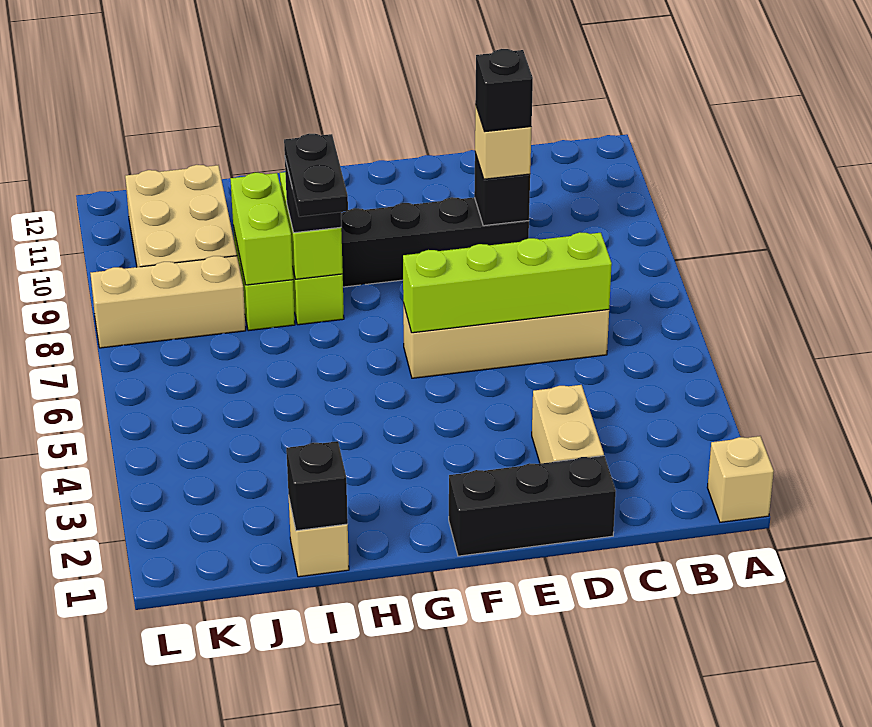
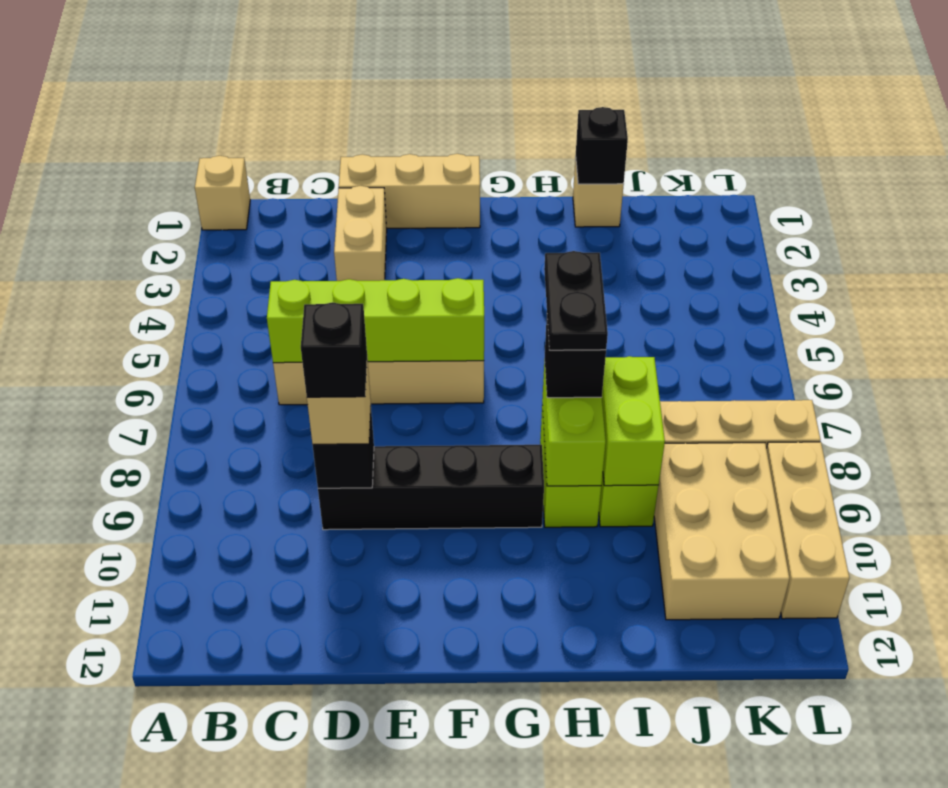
black brick D1:F1 level 1 -> tan brick D1:F1 level 1
none -> tan brick L9:L11 level 1

